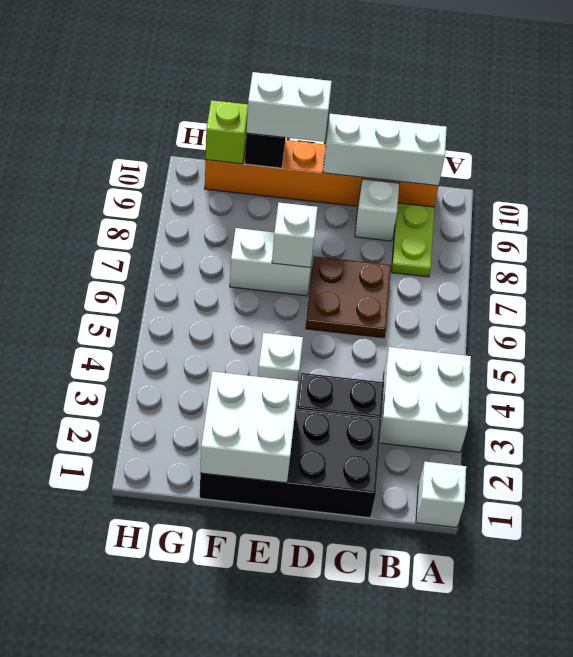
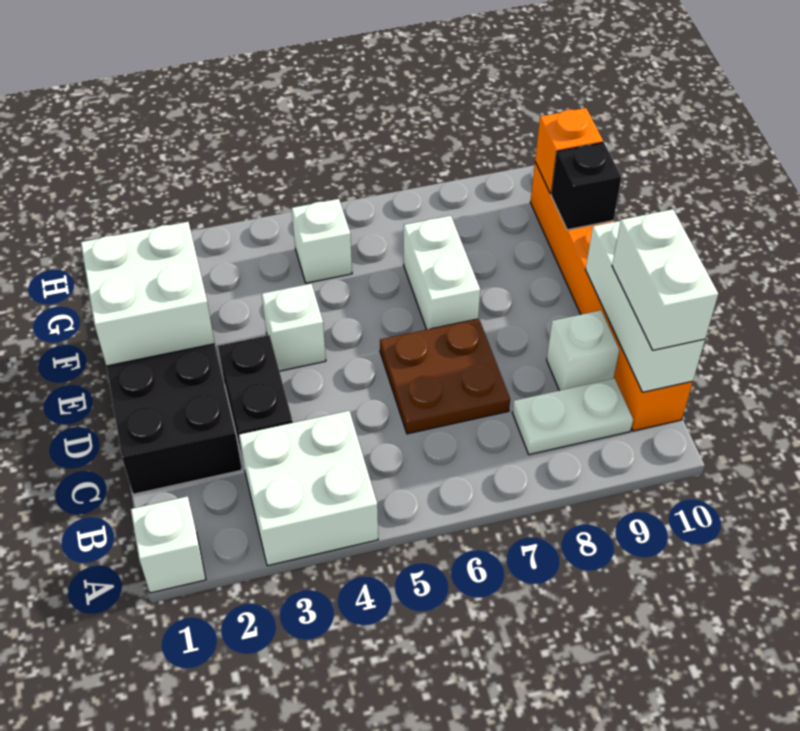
lime plate B8:B9 level 1 -> white plate B8:B9 level 1
white brick E7 level 2 -> white brick G5 level 1
white brick E10:F10 level 3 -> white brick B10:C10 level 3
lime brick G10 level 2 -> orange brick G10 level 2

